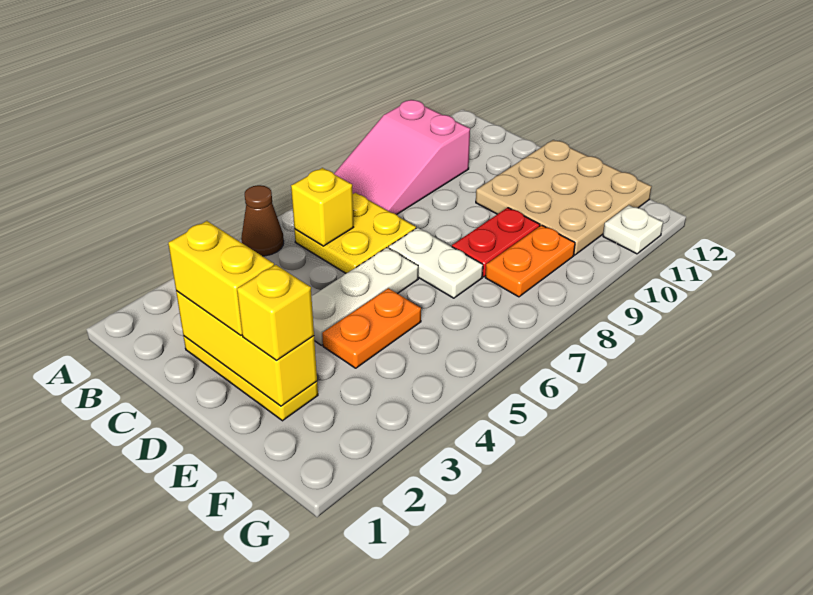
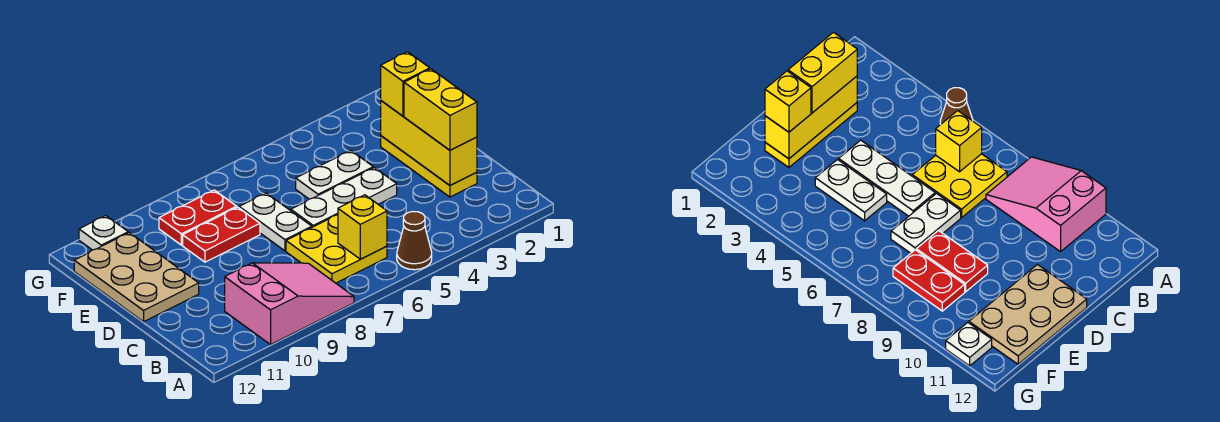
tan plate D10:F12 level 1 -> tan plate D11:F12 level 1
orange plate E4:E5 level 1 -> white plate E4:E5 level 1
orange plate F8:F9 level 1 -> red plate F8:F9 level 1

